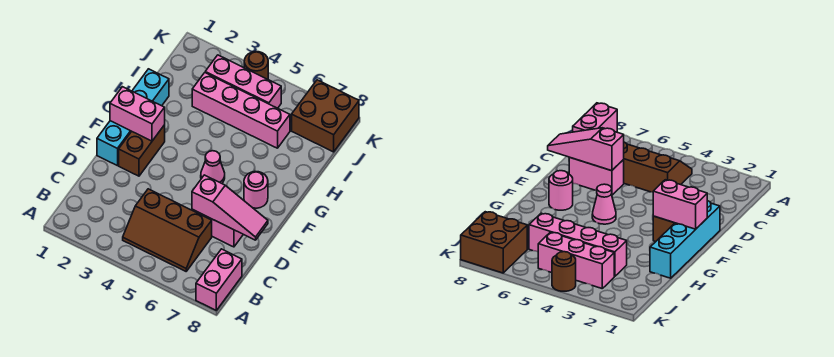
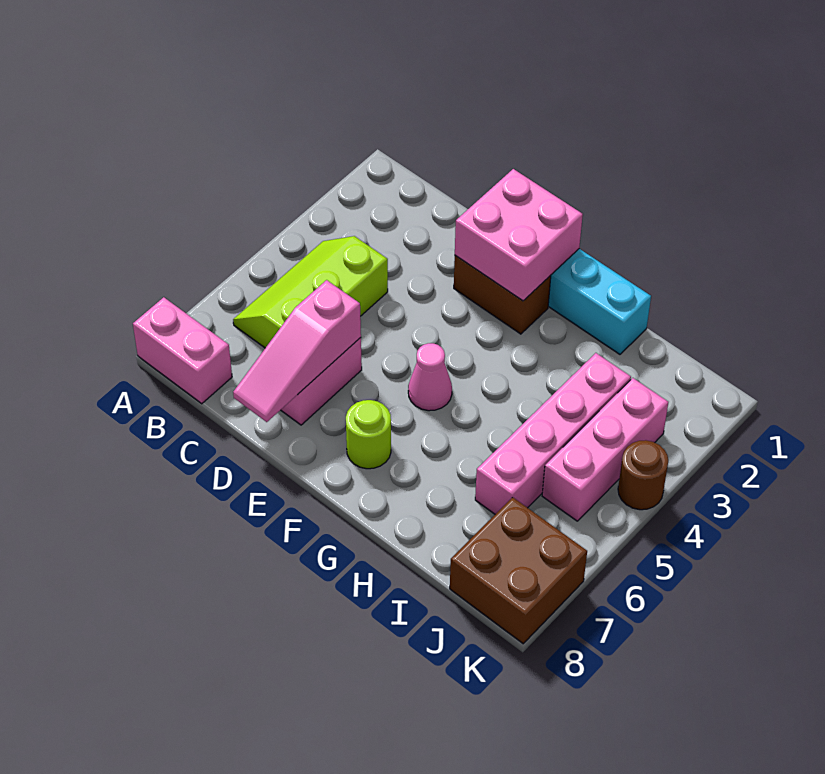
brown slope B4:C6 level 1 top C -> lime slope B4:C6 level 1 top C
pink brick F1:F2 level 2 -> pink brick E1:F2 level 2
pink round brick F7 level 1 -> lime round brick F7 level 1

